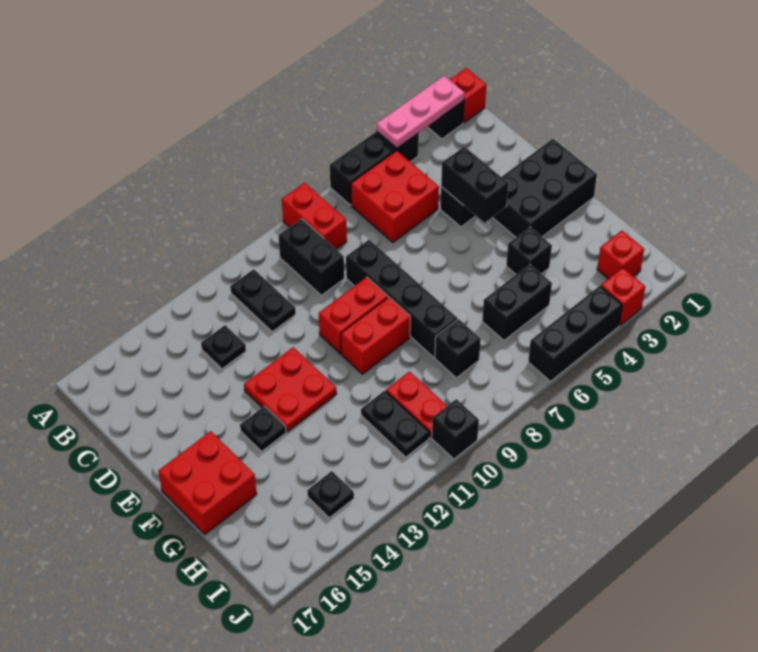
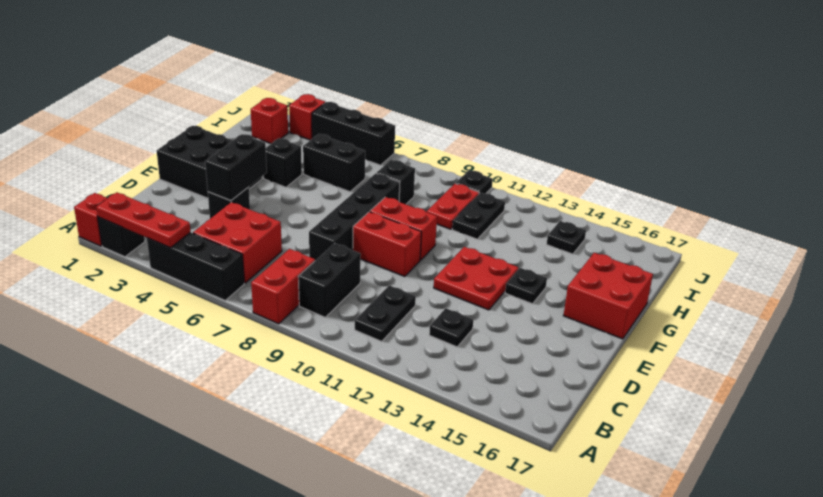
pink plate A2:A4 level 2 -> red plate A2:A4 level 2
black brick J10 level 1 -> black plate J10 level 1

